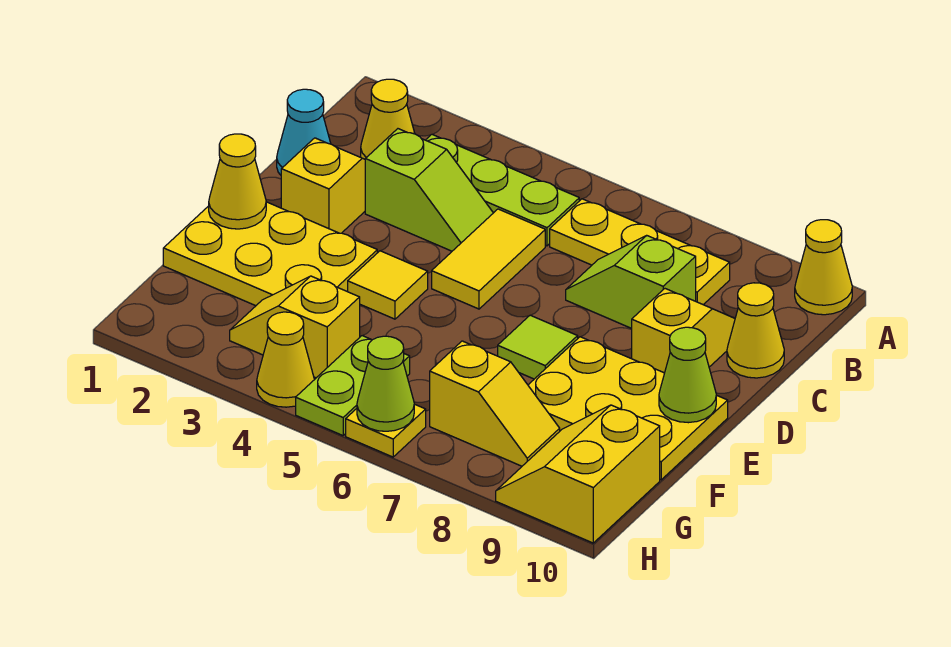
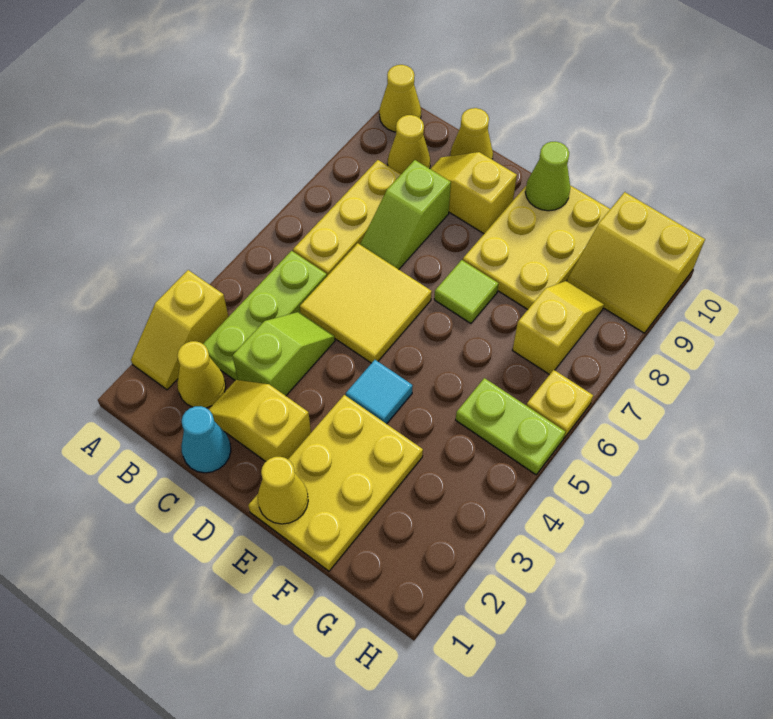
yellow tile C5:D5 level 1 -> yellow tile C5:D6 level 1
yellow tile E4 level 1 -> cyan tile E4 level 1
yellow slope G3:G4 level 1 top 4 -> yellow slope A2:A3 level 1 top 3
yellow cone H4 level 1 -> yellow cone B9 level 1
lime cone H6 level 2 -> none

